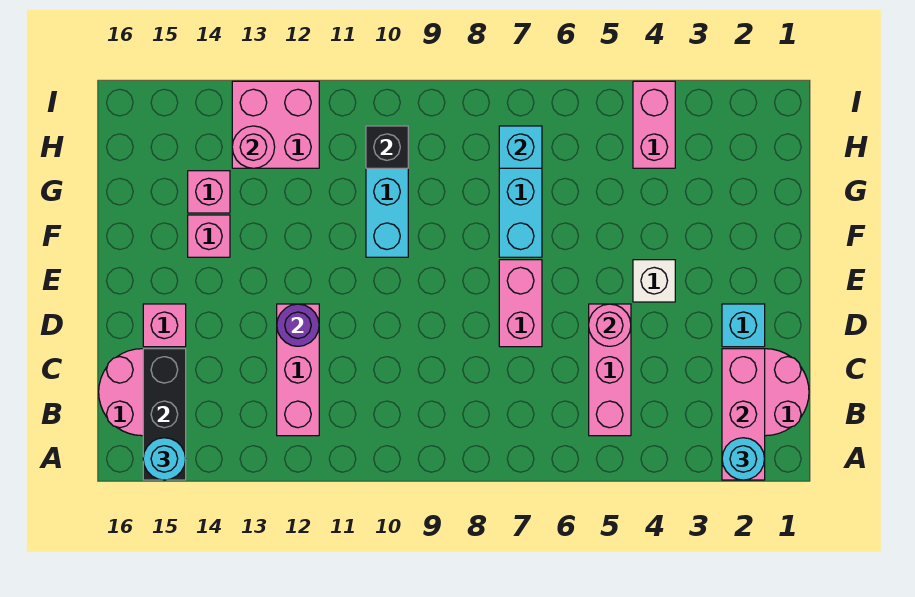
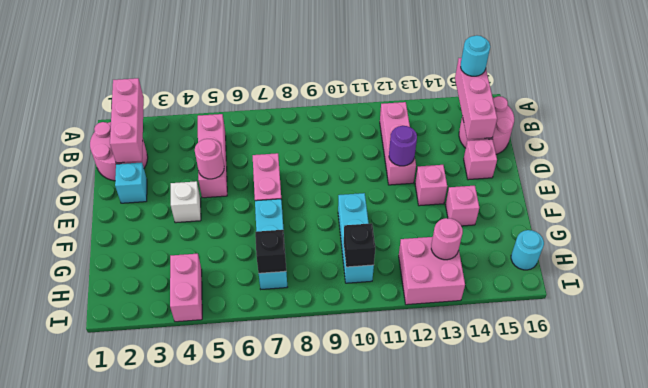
cyan round brick A2 level 3 -> cyan round brick H16 level 1
black brick A15:C15 level 2 -> pink brick A15:C15 level 2
pink brick G14 level 1 -> pink brick E13 level 1
cyan brick H7 level 2 -> black brick H7 level 2

